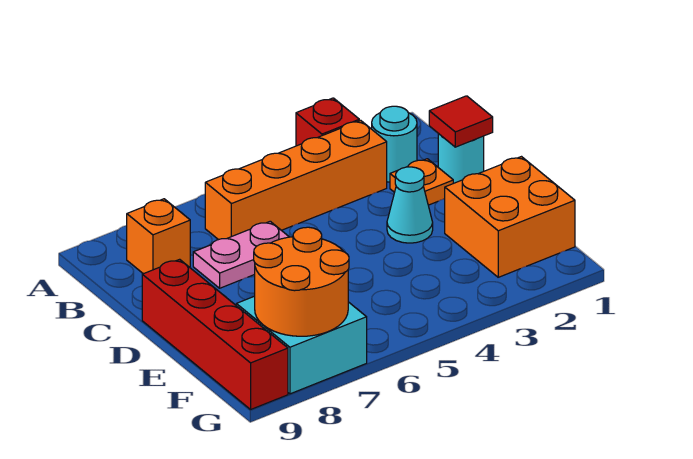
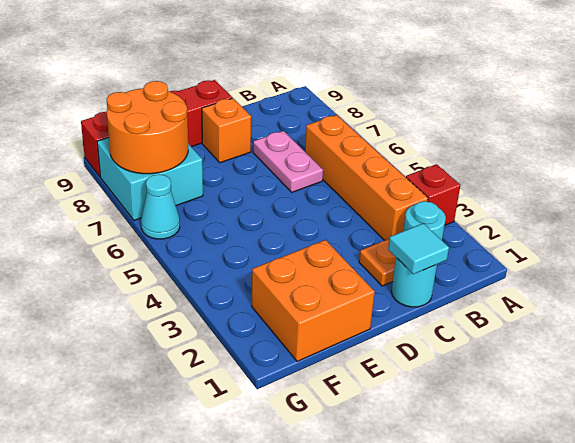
orange brick B8 level 1 -> orange brick D8 level 1
red tile C1 level 2 -> cyan tile C1 level 2
cyan cone D3 level 1 -> cyan cone G6 level 1

